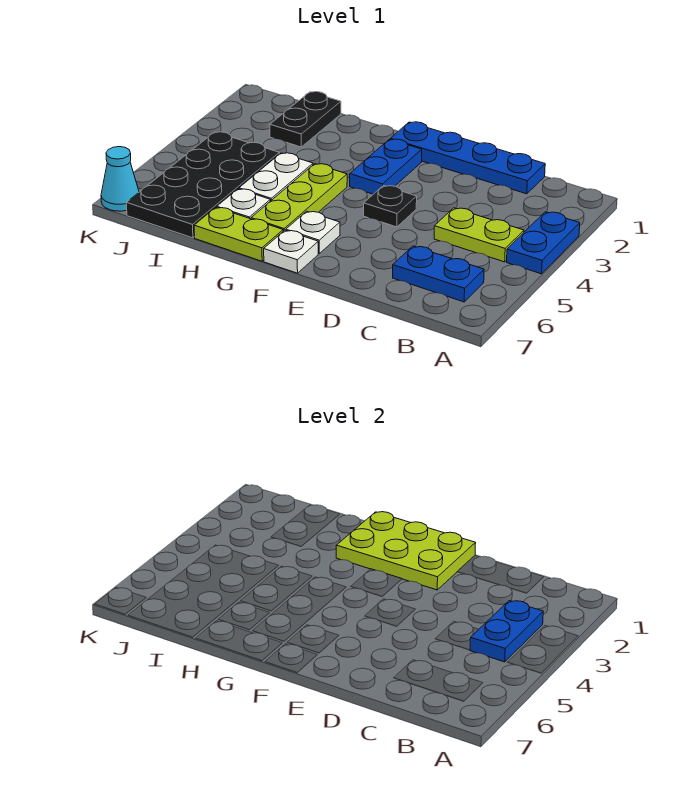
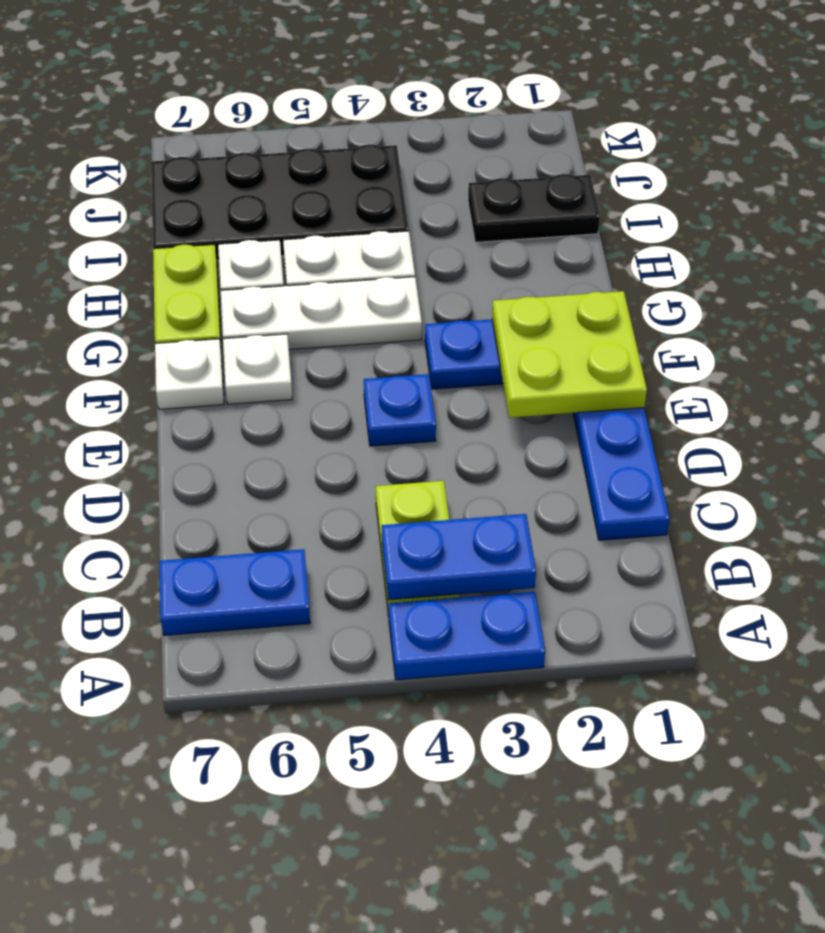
blue plate B6:C6 level 1 -> blue plate B6:B7 level 1
lime plate E1:G2 level 2 -> lime plate E1:F2 level 2
black plate E4 level 1 -> blue plate E4 level 1
lime plate G4:G6 level 1 -> white plate G4:G6 level 1
cyan cone K7 level 1 -> none

